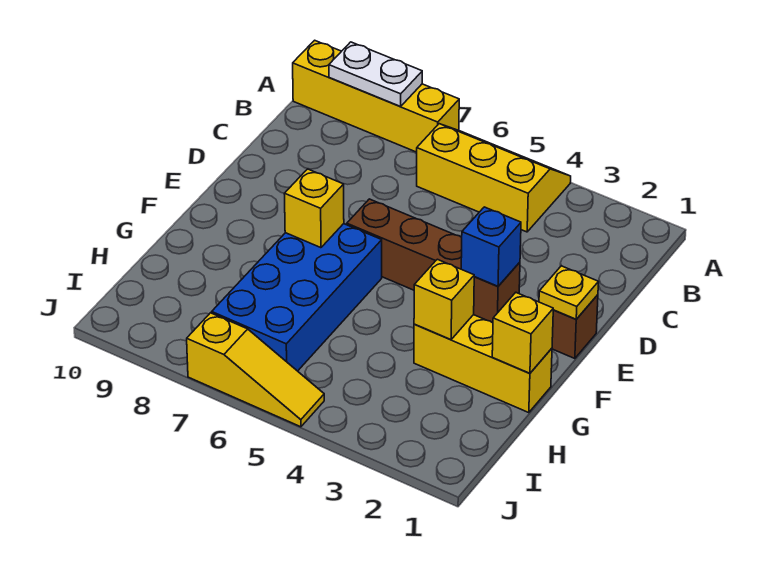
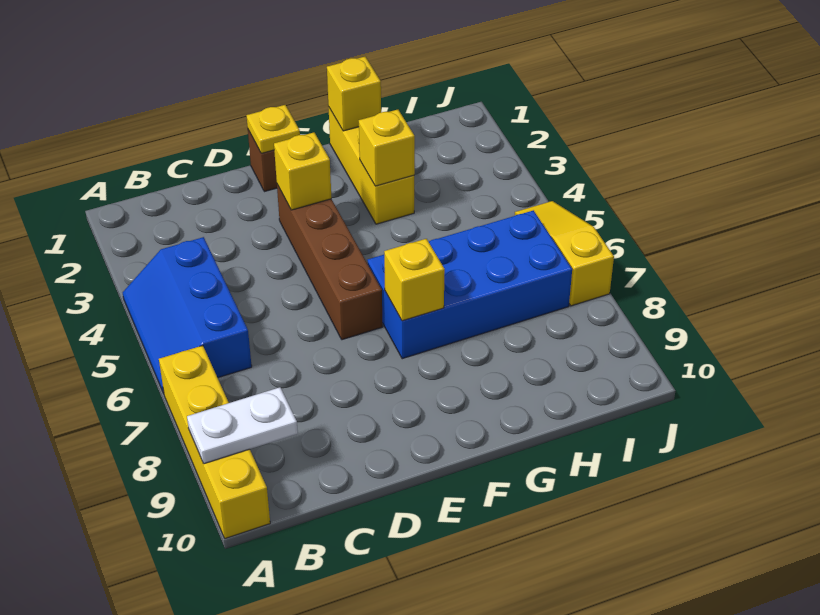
yellow slope A4:B6 level 1 top B -> blue slope A4:B6 level 1 top B
white plate A8:A9 level 2 -> white plate A9:B9 level 2
blue brick E3 level 2 -> yellow brick E3 level 2

